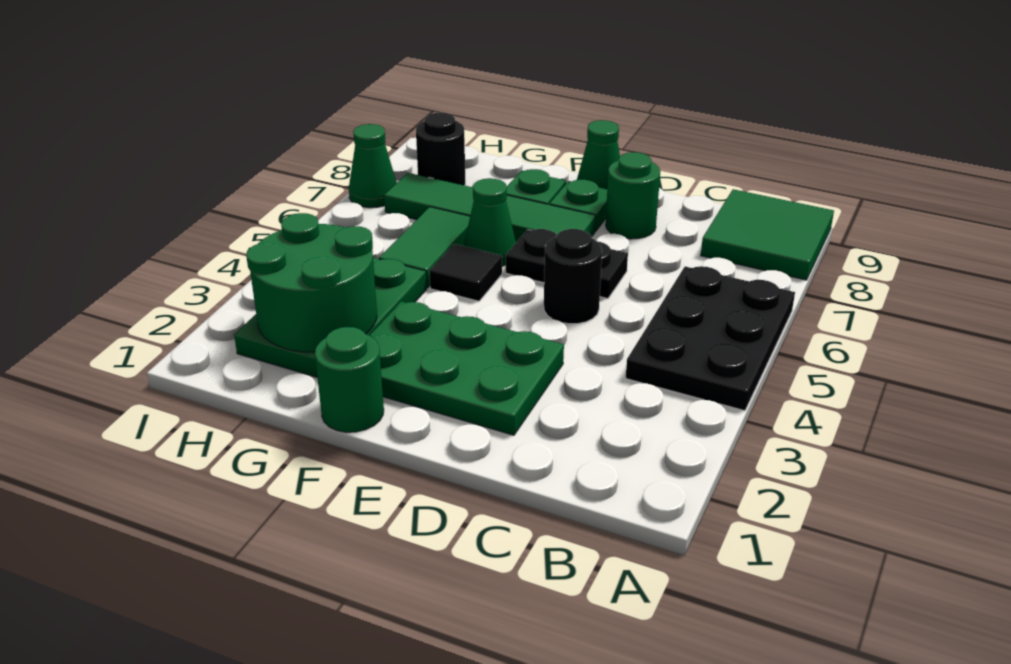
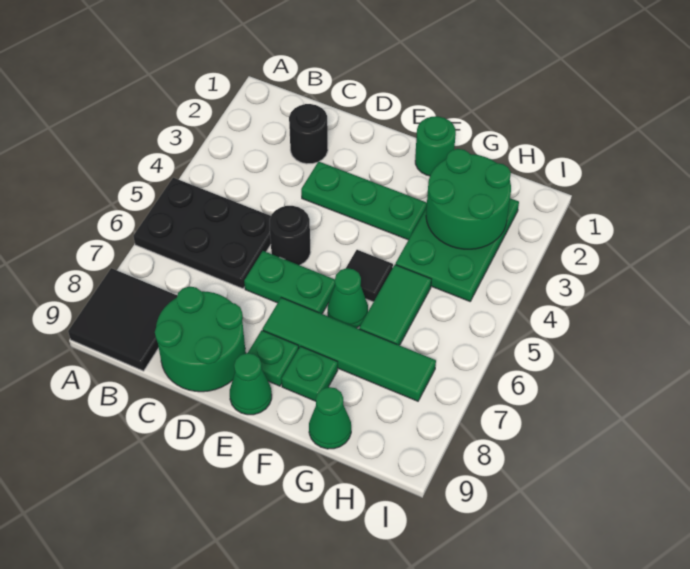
black plate A4:B6 level 1 -> black plate A5:C6 level 1
green tile A8:B9 level 1 -> black tile A8:B9 level 1
green plate D2:F3 level 1 -> green plate D3:F3 level 1
black plate D6:E6 level 1 -> green plate D6:E6 level 1
green round brick D8 level 1 -> green round brick C8:D9 level 1
black round brick H8 level 1 -> black round brick C2 level 1
green cone I7 level 1 -> green cone G9 level 1

